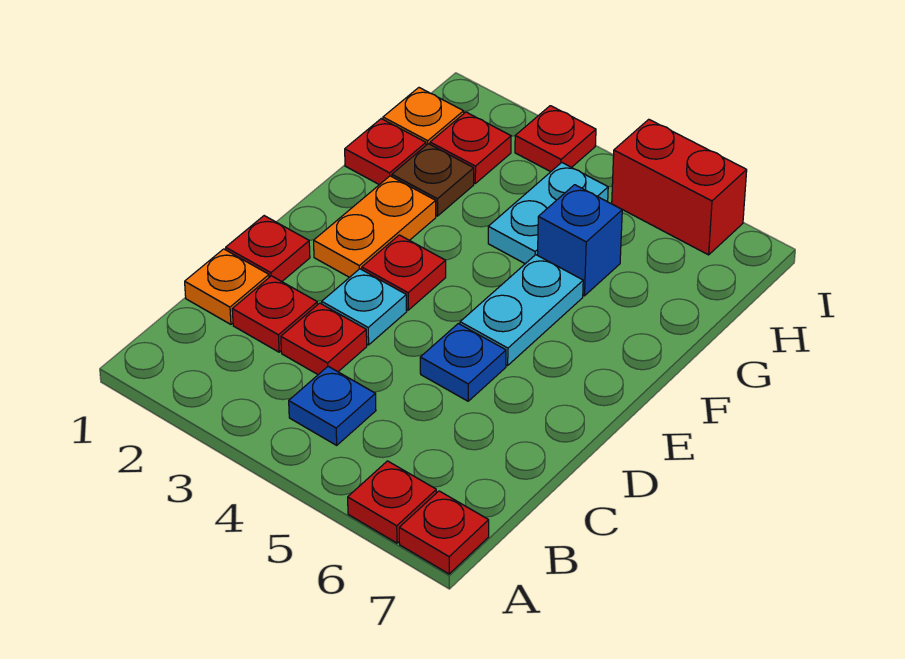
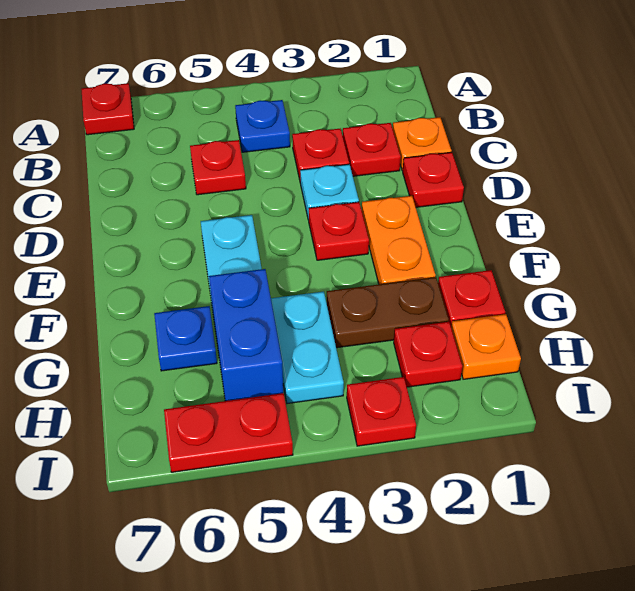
red plate A6 level 1 -> red plate C5 level 1
blue plate D5 level 1 -> blue plate G6 level 1
brown plate G2 level 1 -> brown plate G2:G3 level 1
blue brick G5 level 1 -> blue brick G5:H5 level 1
red brick I5:I6 level 1 -> red plate I5:I6 level 1

